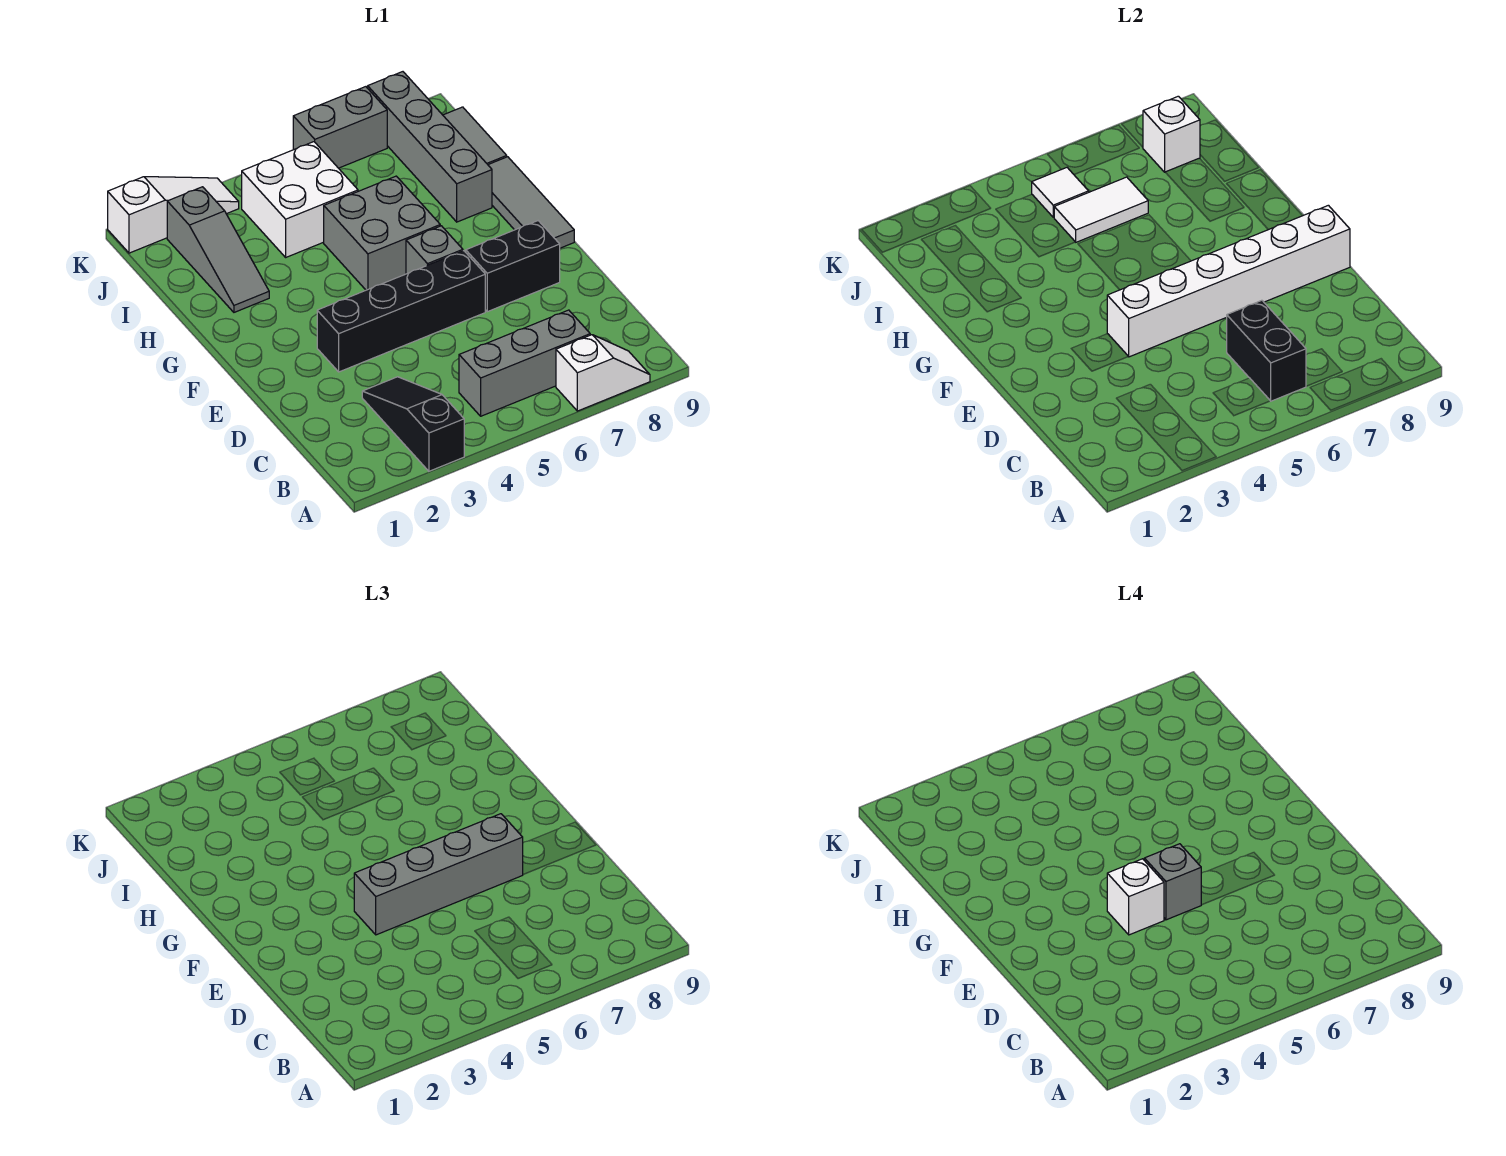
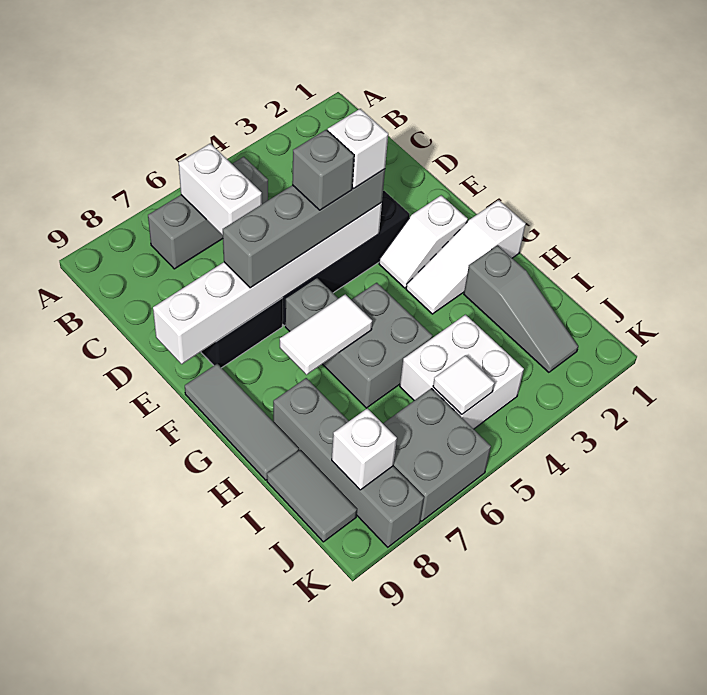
black slope A3:C3 level 1 top A -> none
white slope A7:A8 level 1 top 7 -> white slope F2:F3 level 1 top 2
black brick B6:C6 level 2 -> white brick B6:C6 level 2
grey slope H2:J2 level 1 top J -> grey slope H2:J2 level 1 top H
white tile I5:I6 level 2 -> white tile G6:G7 level 2
white slope K1:K3 level 1 top 1 -> white slope G1:G3 level 1 top 1
grey brick K6:K7 level 1 -> grey brick J6:K7 level 1

